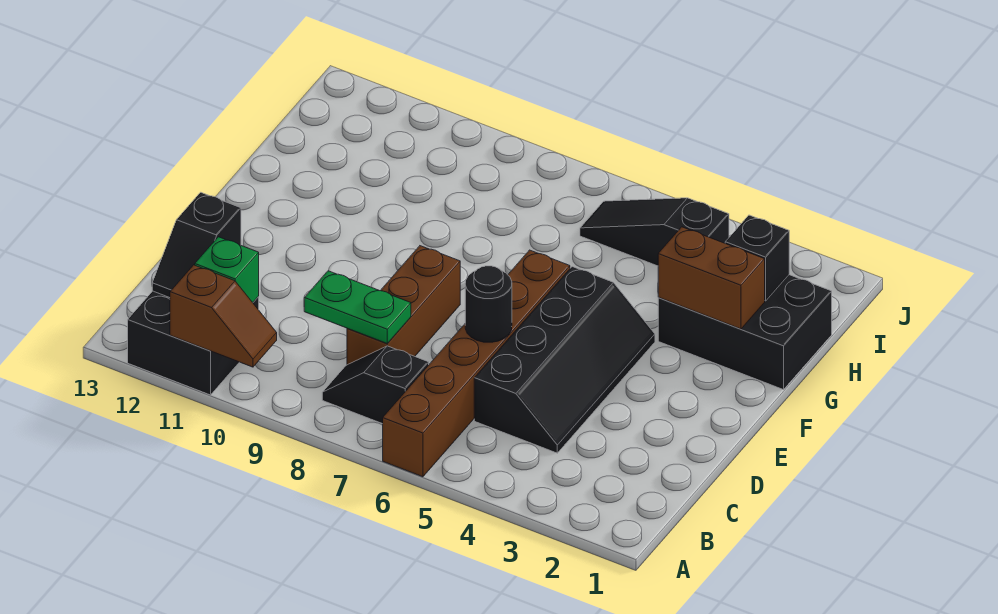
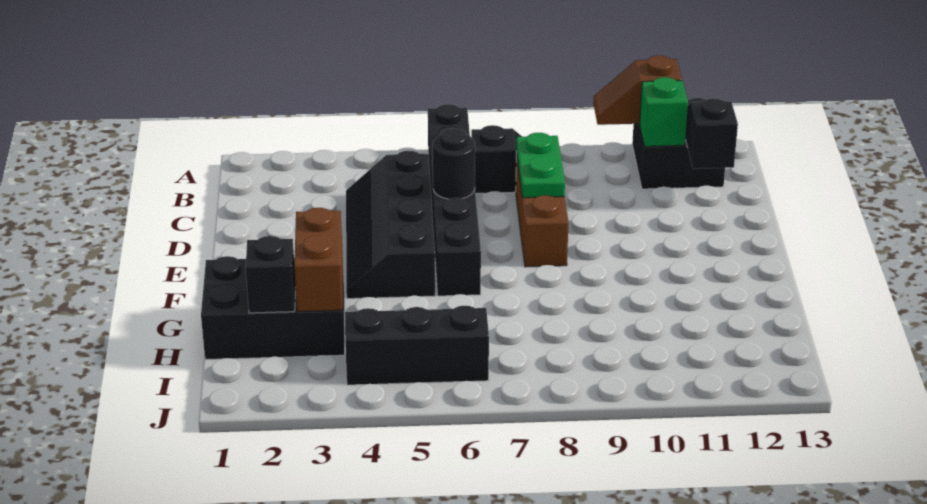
brown brick A6:F6 level 1 -> black brick A6:F6 level 1
green plate C8:C9 level 2 -> green plate C8:D8 level 2
brown brick G2:G3 level 2 -> brown brick G3:H3 level 2
black slope I4:I6 level 1 top 4 -> black brick I4:I6 level 1

